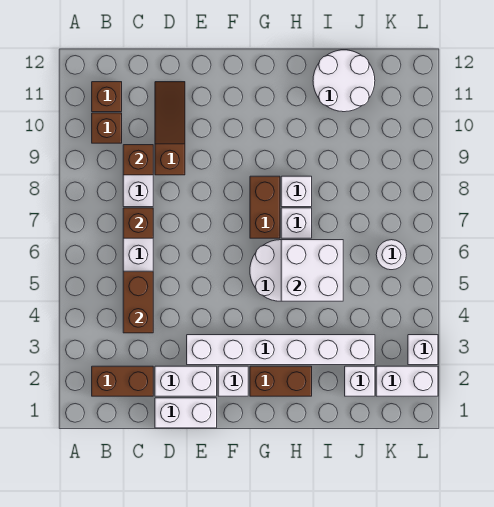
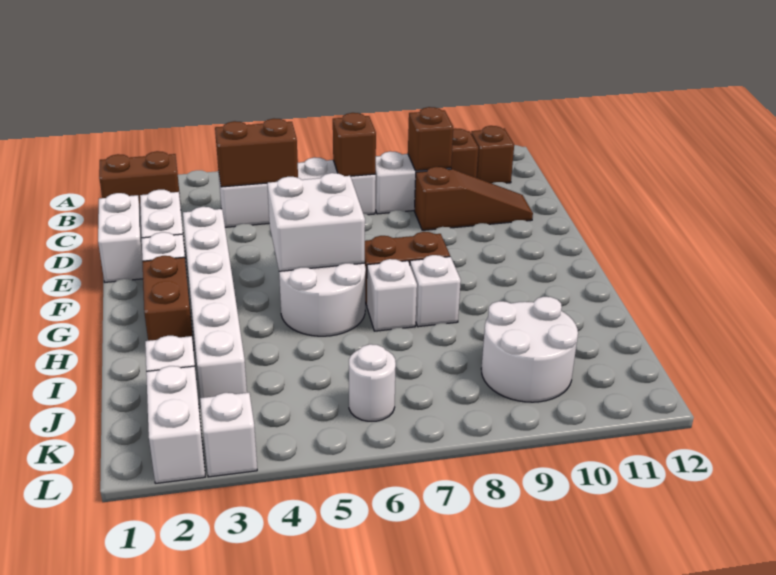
brown brick B2:C2 level 1 -> brown brick B1:B2 level 1
white brick H5:I6 level 2 -> white brick F5:G6 level 2
white round brick I11:J12 level 1 -> white round brick J9:K10 level 1

